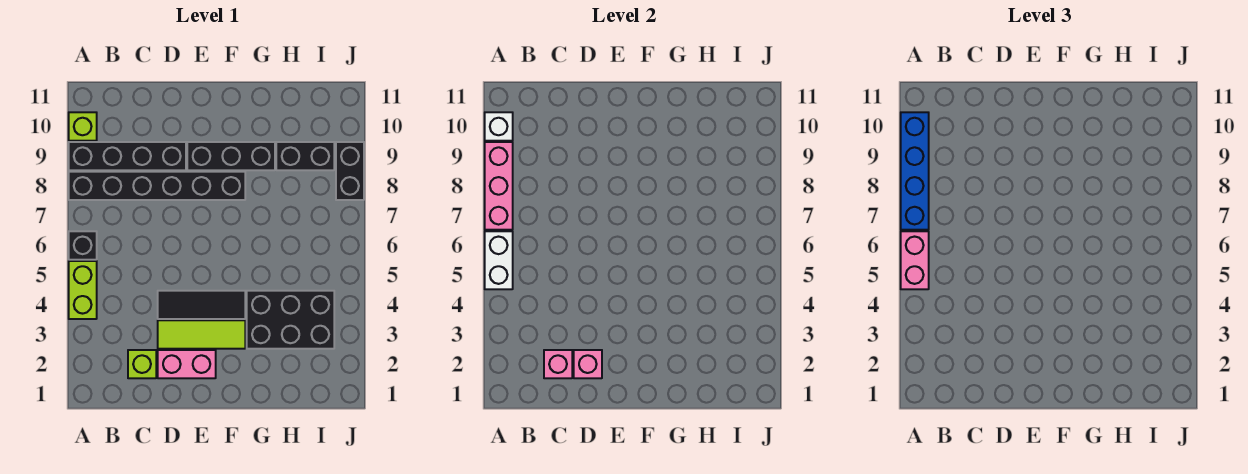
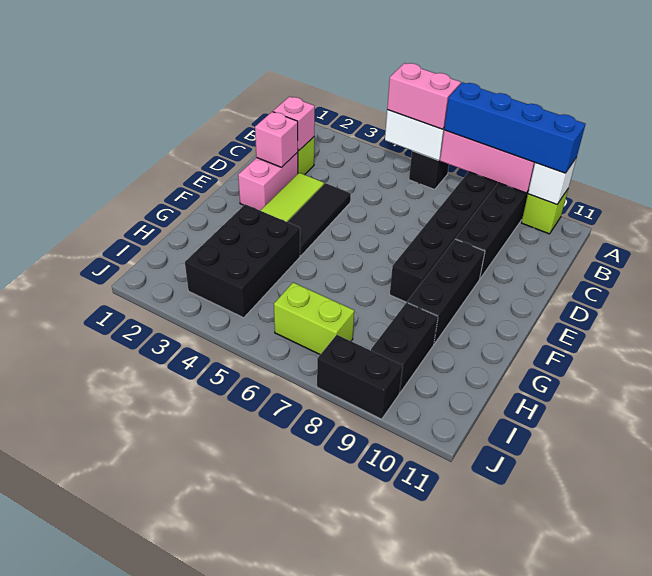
lime brick A4:A5 level 1 -> lime brick I6:I7 level 1

